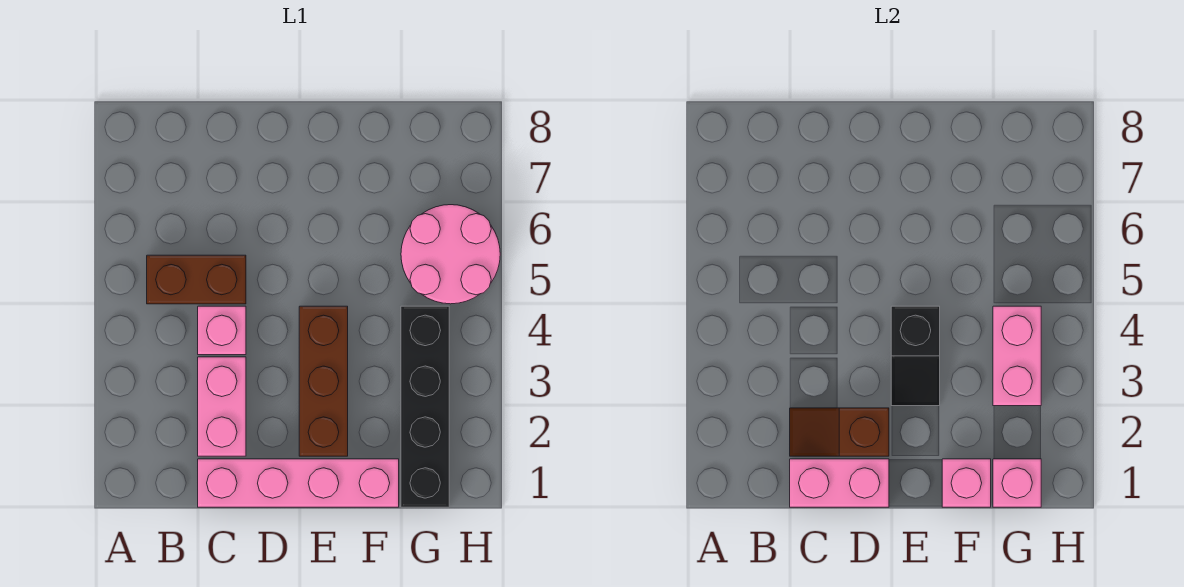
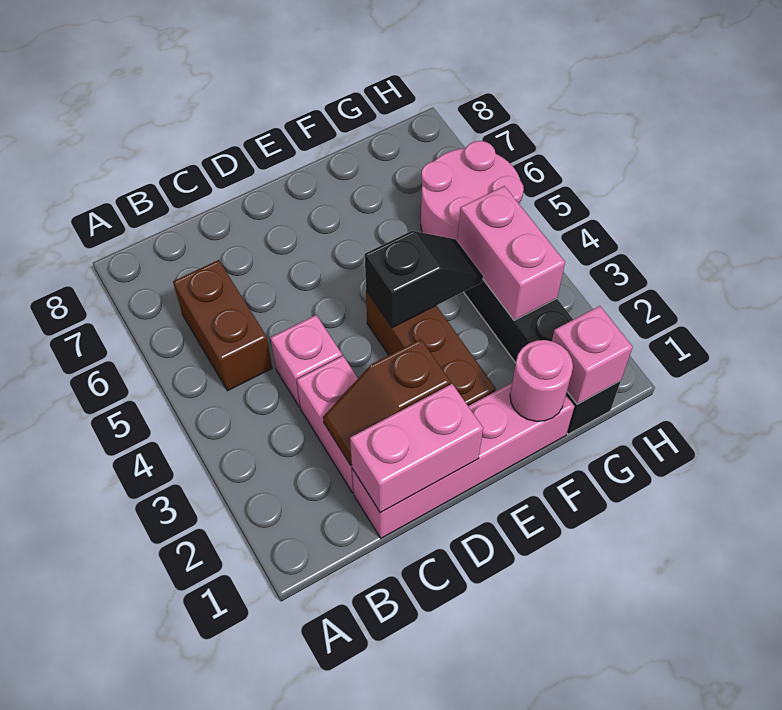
brown brick B5:C5 level 1 -> brown brick B5:B6 level 1
black slope E3:E4 level 2 top 4 -> black slope E4:F4 level 2 top E
pink brick F1 level 2 -> pink round brick F1 level 2

